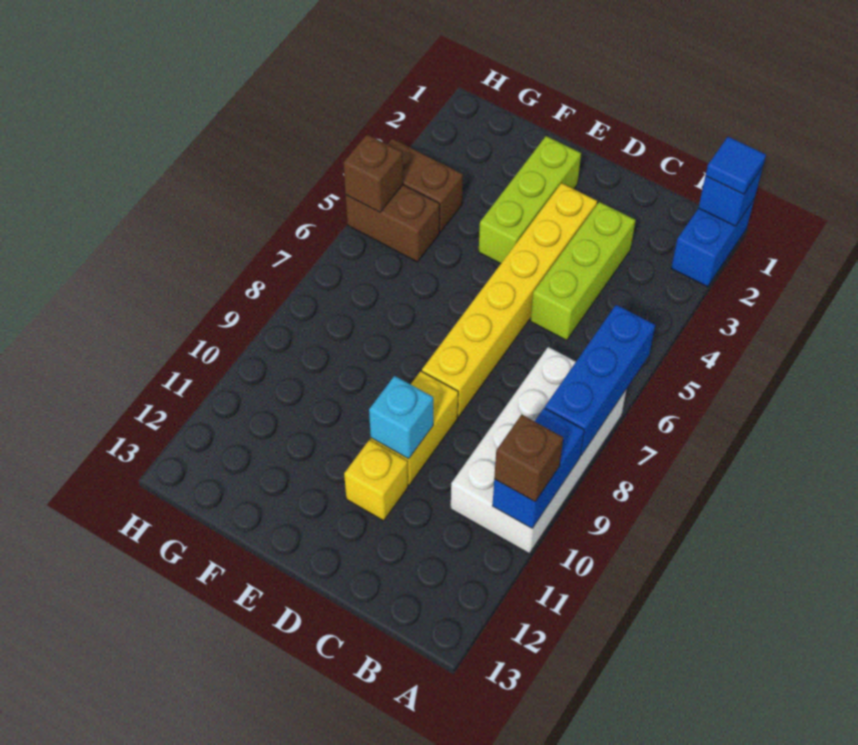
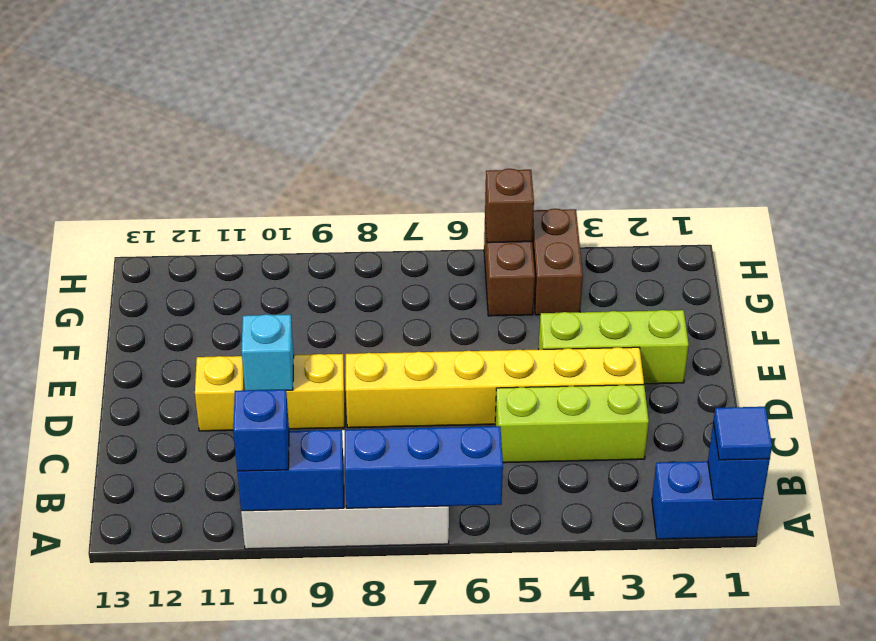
brown brick A10 level 3 -> blue brick A10 level 3

